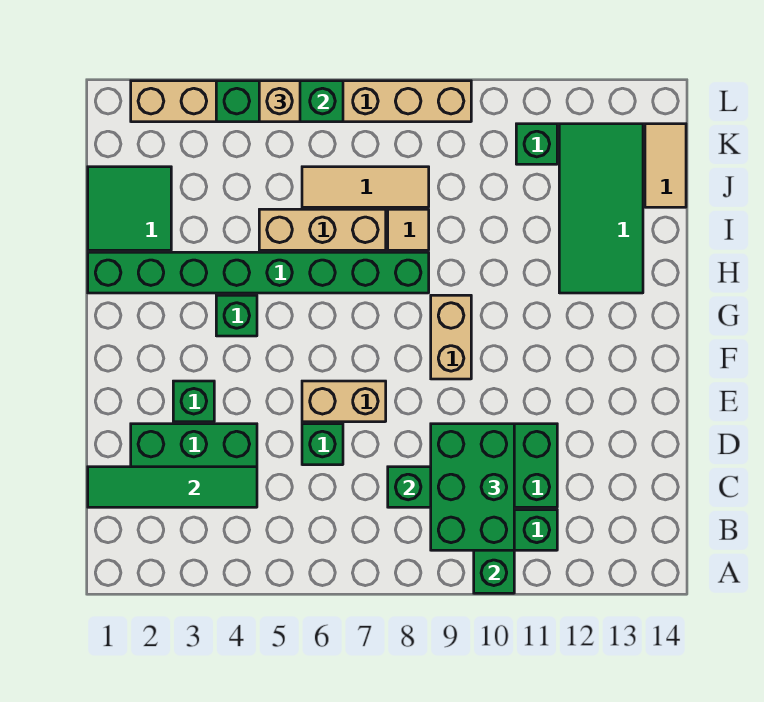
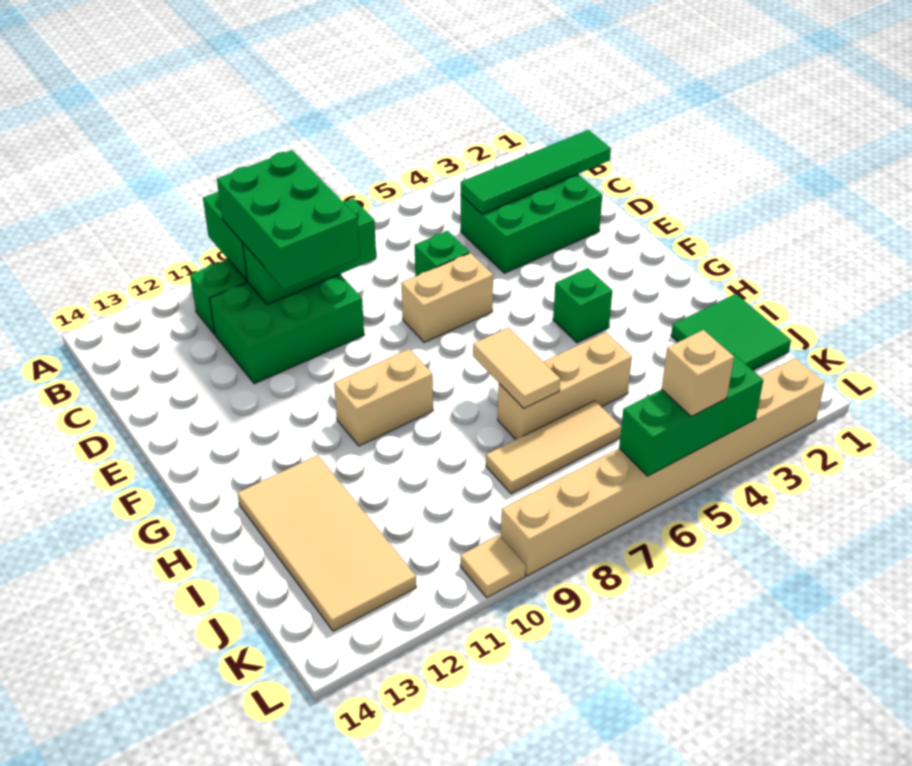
green brick E3 level 1 -> none
tan brick F9:G9 level 1 -> tan brick G9:G10 level 1
green brick H1:H8 level 1 -> none
green tile H12:K13 level 1 -> tan tile H12:K13 level 1
tan tile I8 level 1 -> tan tile L10 level 1
tan tile J14:K14 level 1 -> tan tile H7:I7 level 2
green brick K11 level 1 -> none

